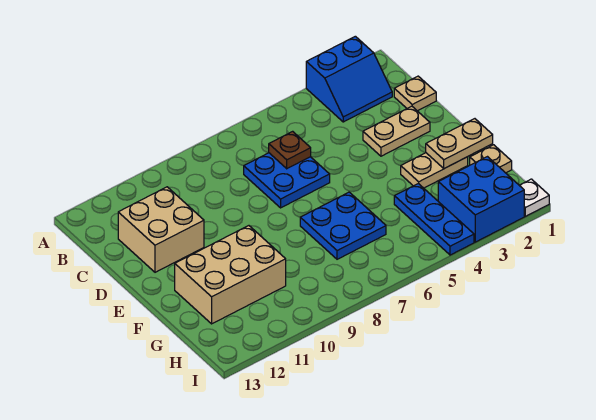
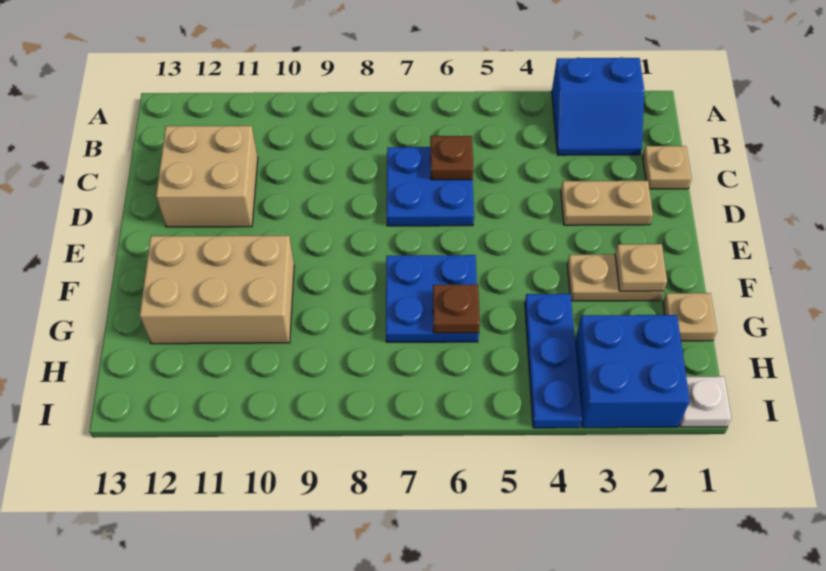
tan plate F1:F2 level 2 -> tan plate F2 level 2
none -> brown plate G6 level 2

